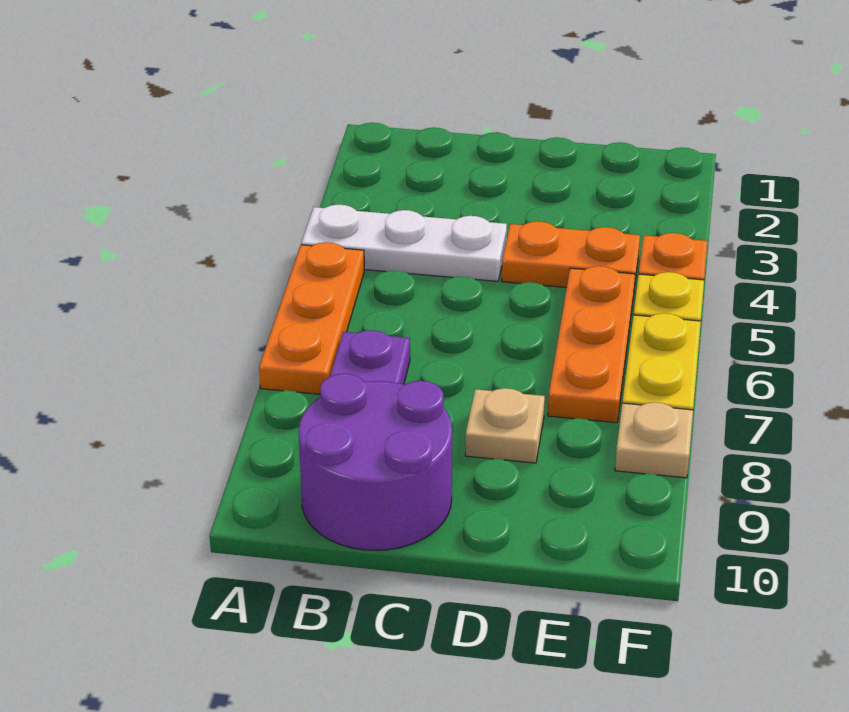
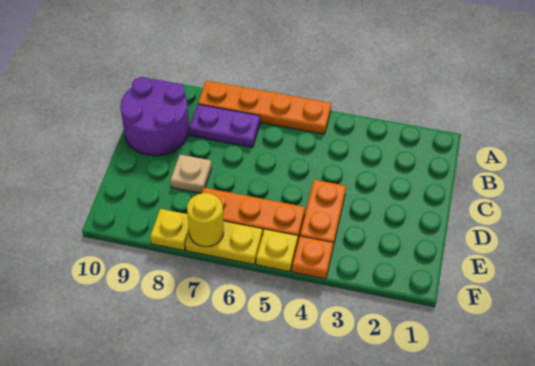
white plate A4:C4 level 1 -> none
orange plate A5:A7 level 1 -> orange plate A5:A8 level 1
none -> yellow round brick F7 level 2
tan plate F8 level 1 -> yellow plate F8 level 1

